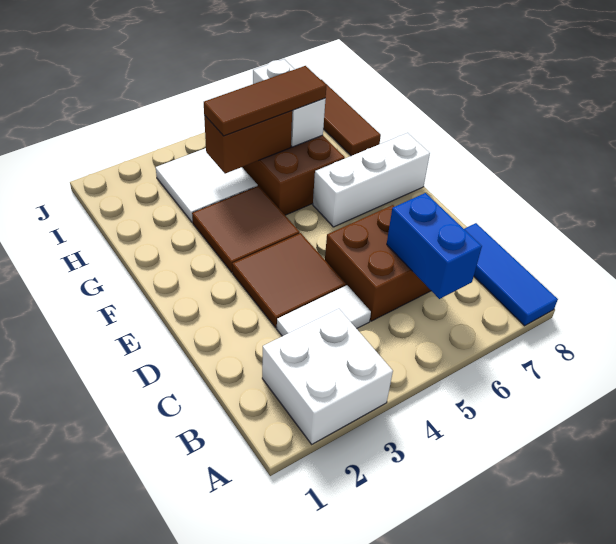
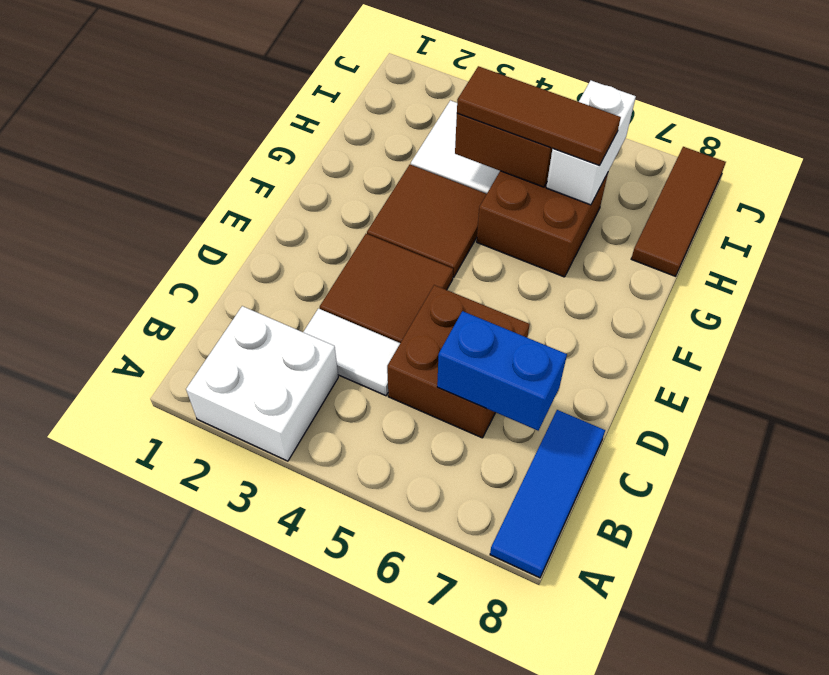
blue brick B6:C6 level 2 -> blue brick C6:C7 level 2
white brick F6:F8 level 1 -> none

